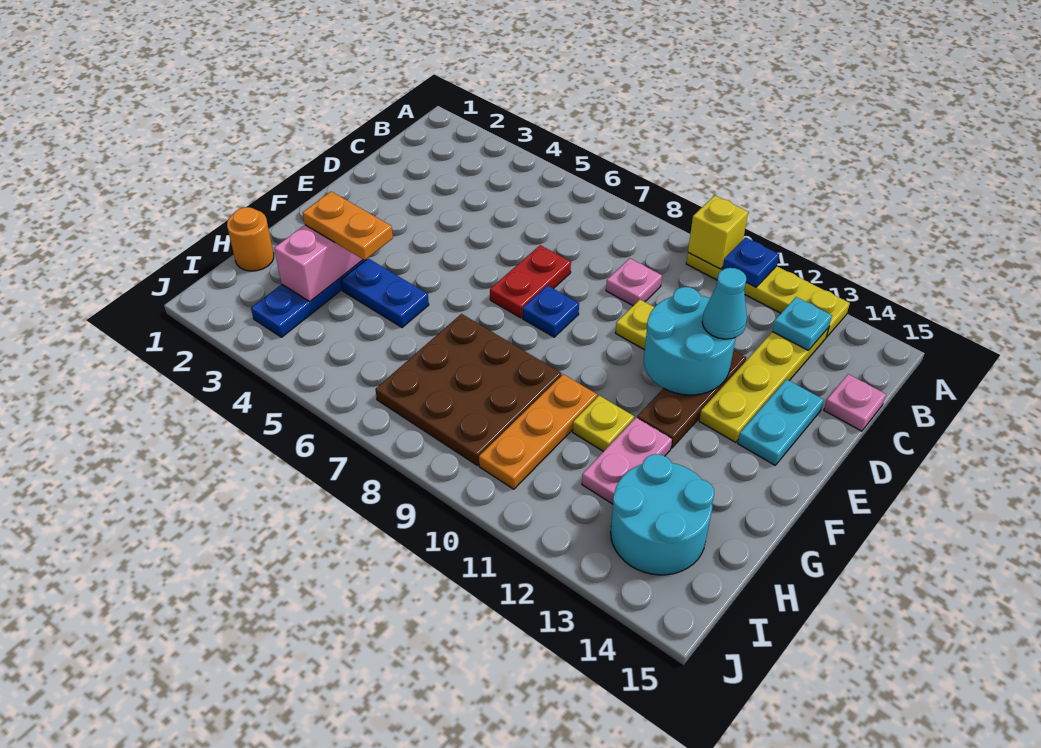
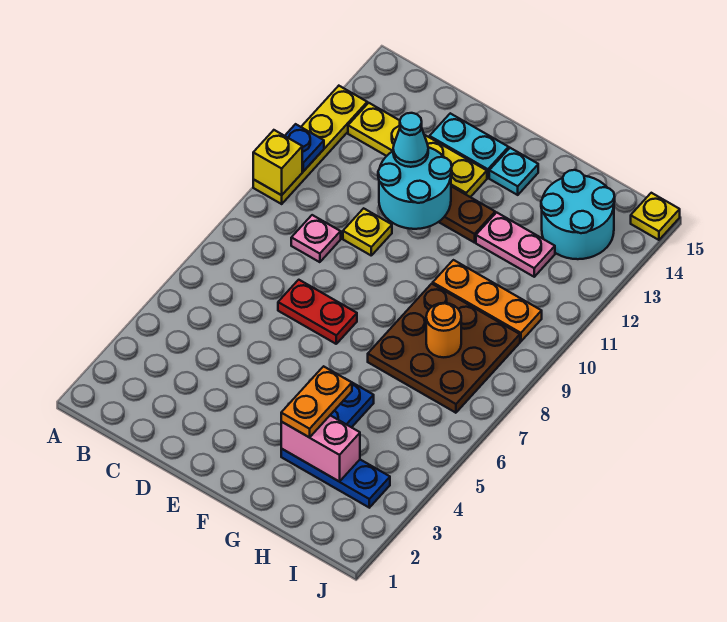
cyan plate B13 level 2 -> cyan plate F14 level 1
pink plate C15 level 1 -> none
blue plate E8 level 1 -> none
yellow plate G11 level 1 -> yellow plate J15 level 1
orange round brick H1 level 1 -> orange round brick H8 level 2

